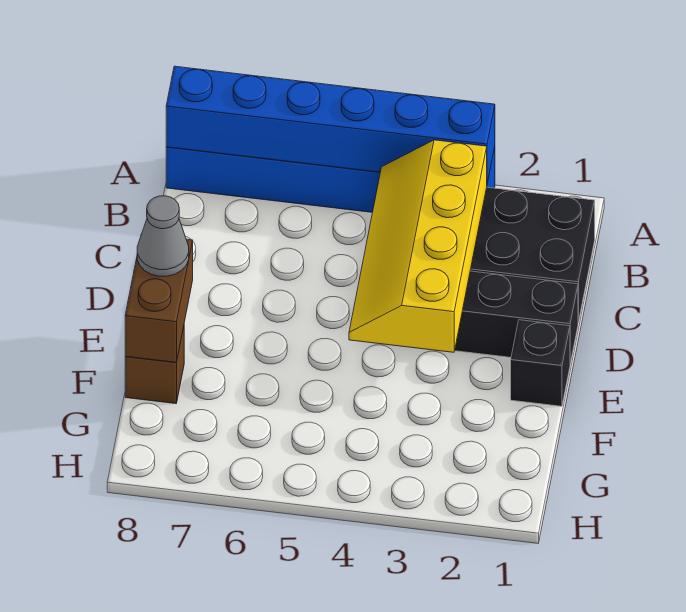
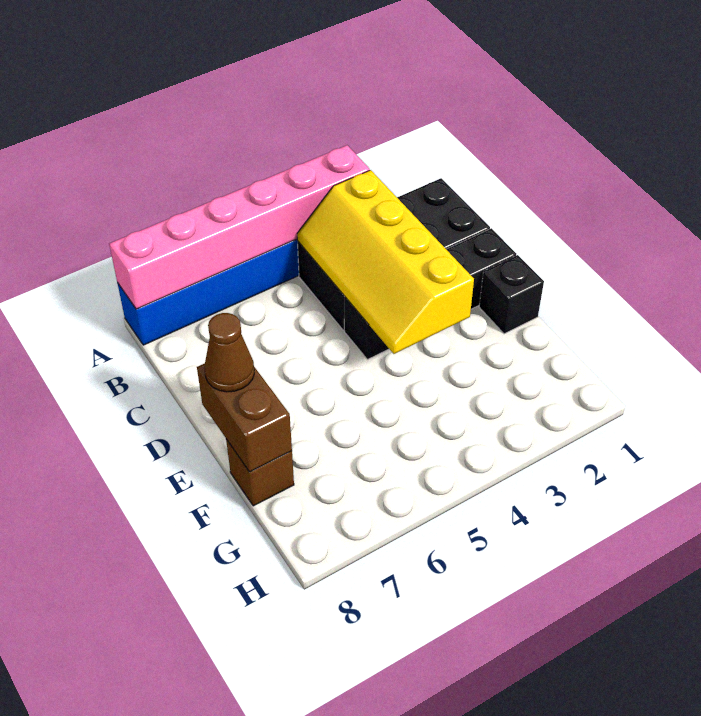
blue brick A3:A8 level 2 -> pink brick A3:A8 level 2
grey cone E8 level 3 -> brown cone E8 level 3

